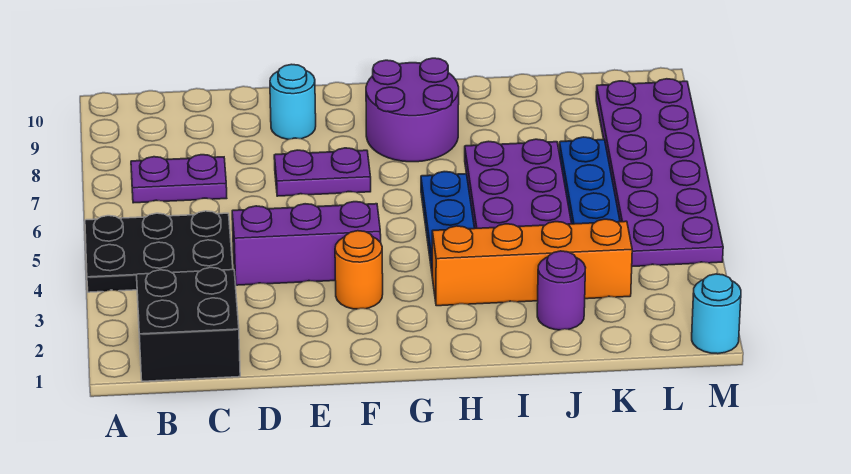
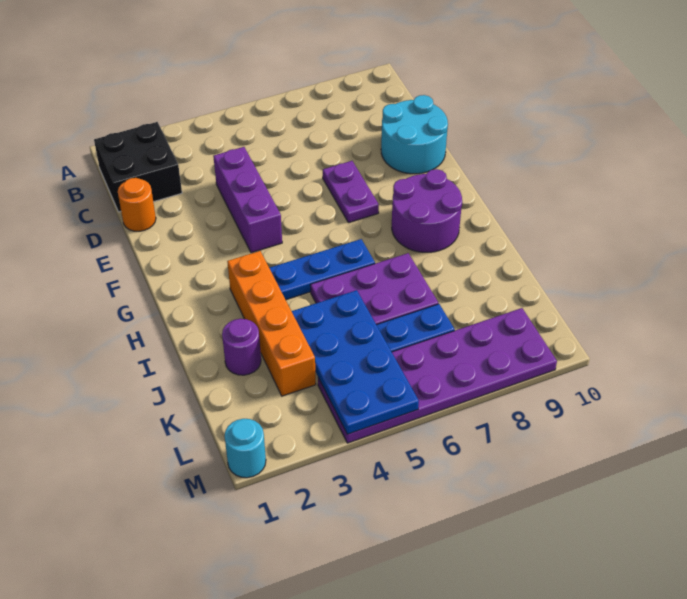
black plate A4:C5 level 1 -> none
purple plate B7:C7 level 1 -> none
cyan round brick E9 level 1 -> cyan round brick D9:E10 level 1
orange round brick F3 level 1 -> orange round brick D1 level 1
none -> blue plate J4:M5 level 2

